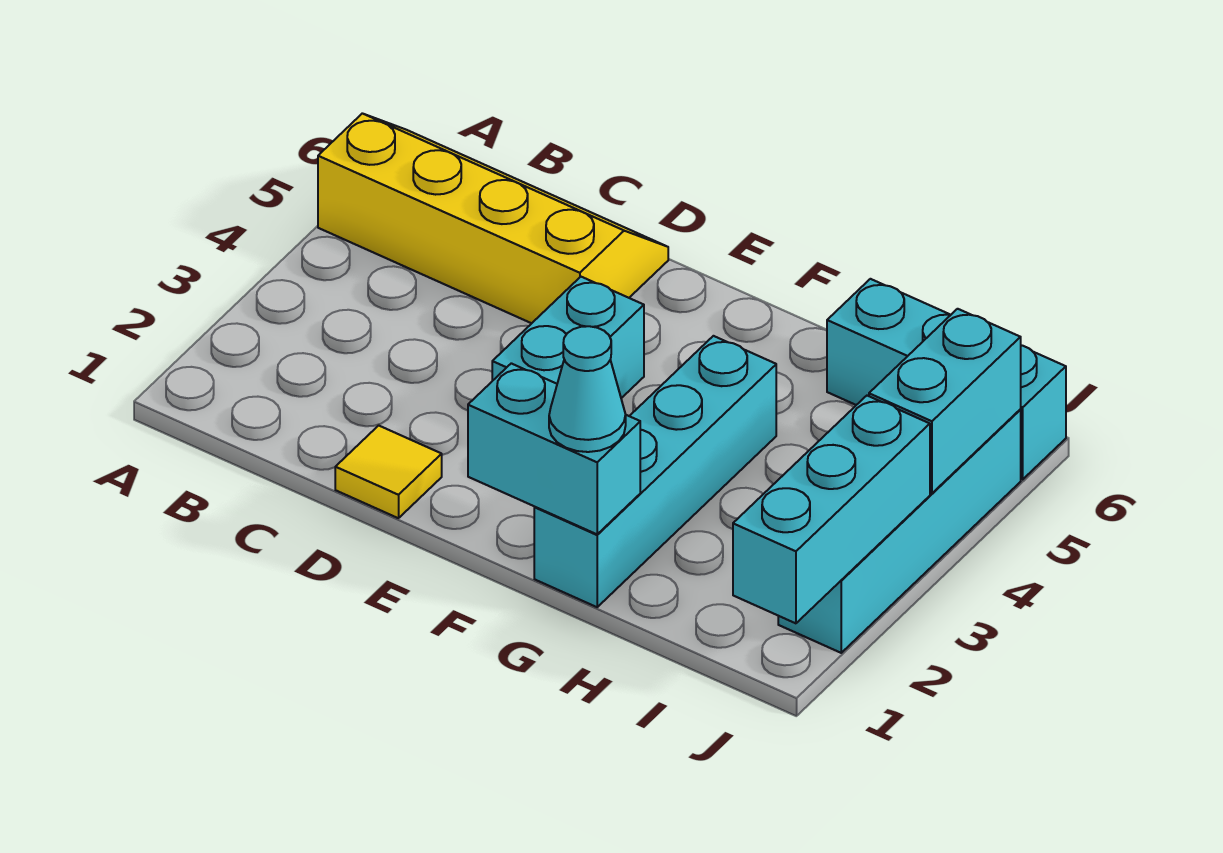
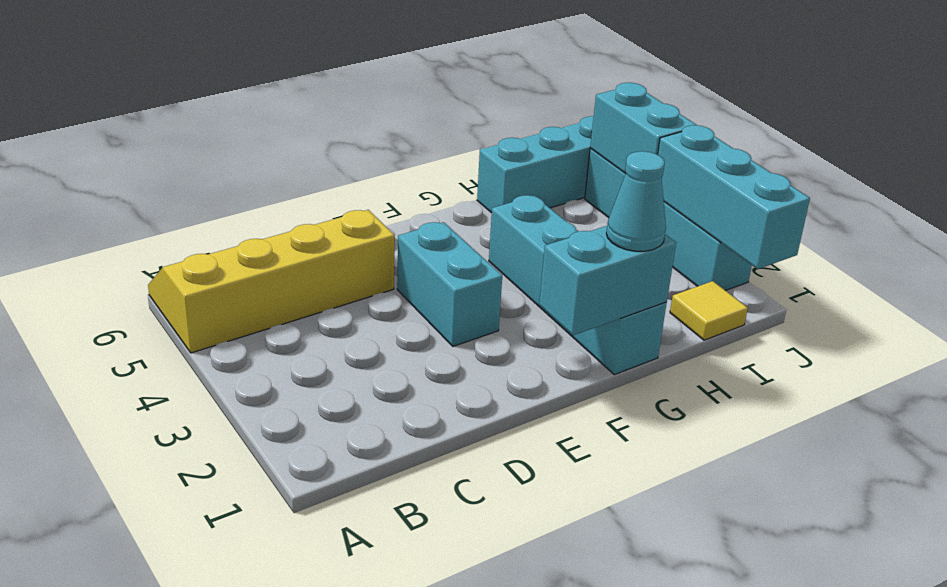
yellow tile D1 level 1 -> yellow tile I1 level 1

